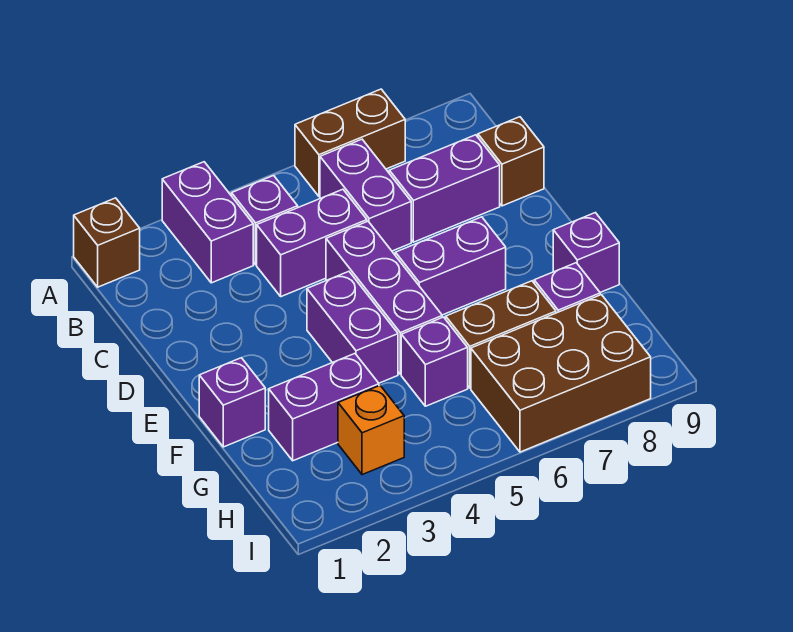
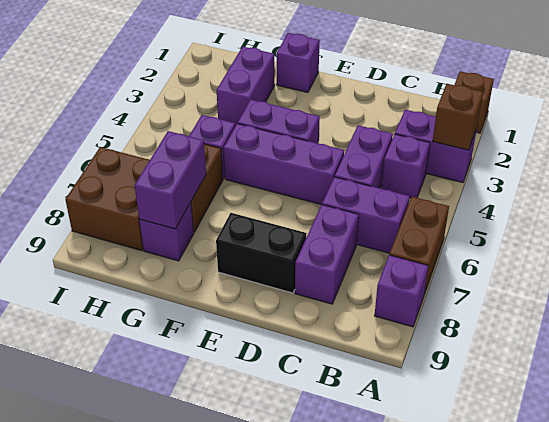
brown brick C9 level 1 -> brown brick A3 level 2
none -> black brick D8:E8 level 1
purple brick E6:E7 level 1 -> purple brick G7:G8 level 2
purple brick F9 level 1 -> purple brick A8 level 1
orange brick H3 level 1 -> none
brown brick H6:I8 level 1 -> brown brick H7:I8 level 1

